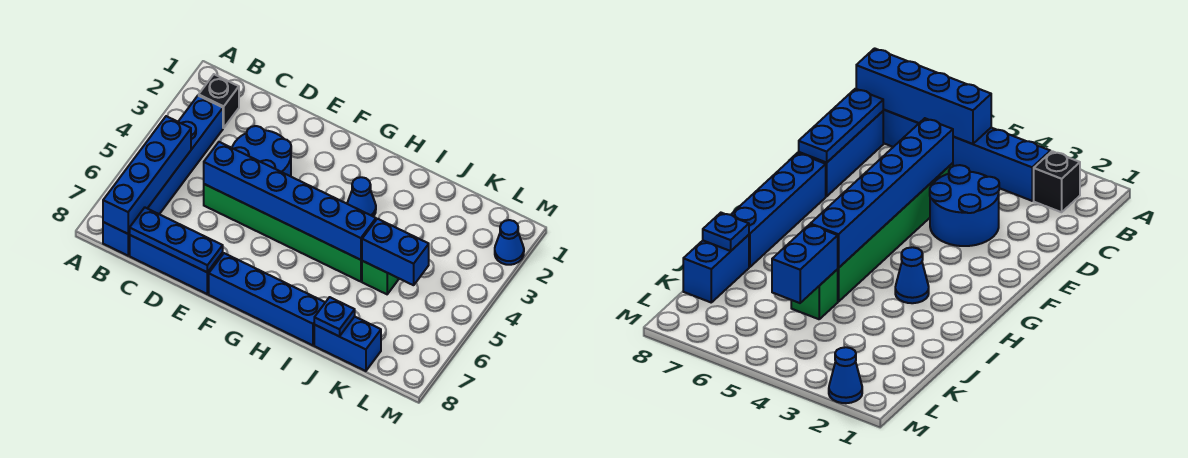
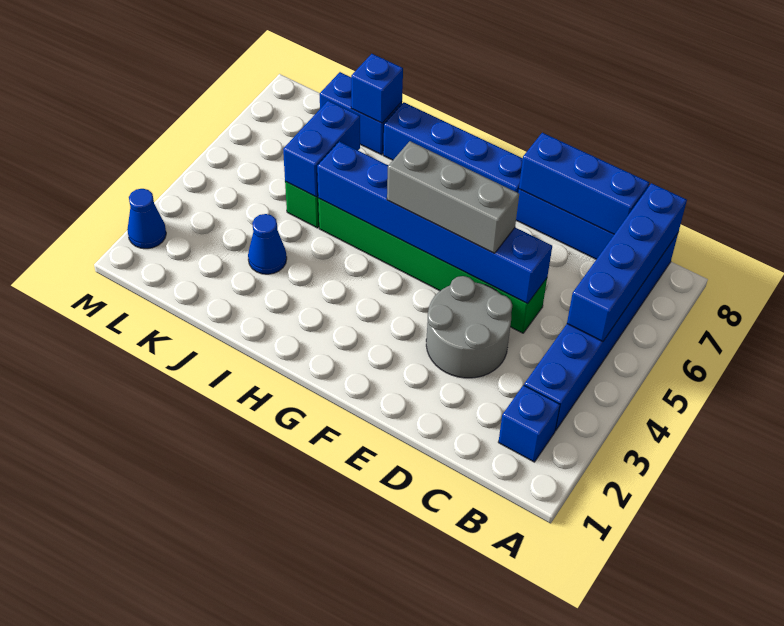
black brick B2 level 1 -> blue brick B2 level 1
blue plate C8:E8 level 2 -> blue brick C8:E8 level 2
blue round brick D3:E4 level 1 -> grey round brick D3:E4 level 1
none -> grey brick E5:G5 level 3
blue cone H3 level 1 -> blue cone J3 level 1
blue brick J5:K5 level 2 -> blue brick J5:J6 level 2
blue plate J8 level 2 -> blue brick J8 level 2

